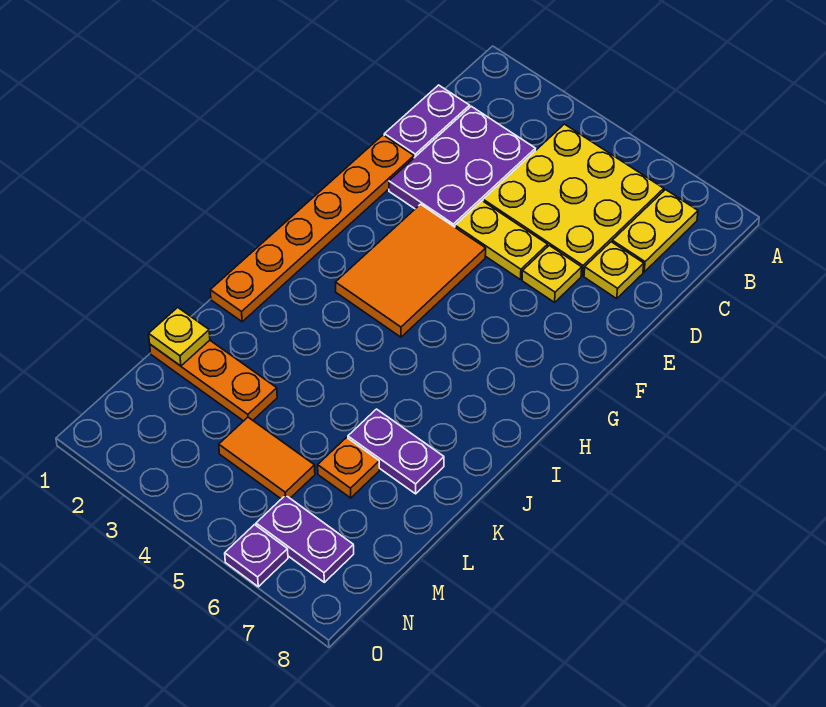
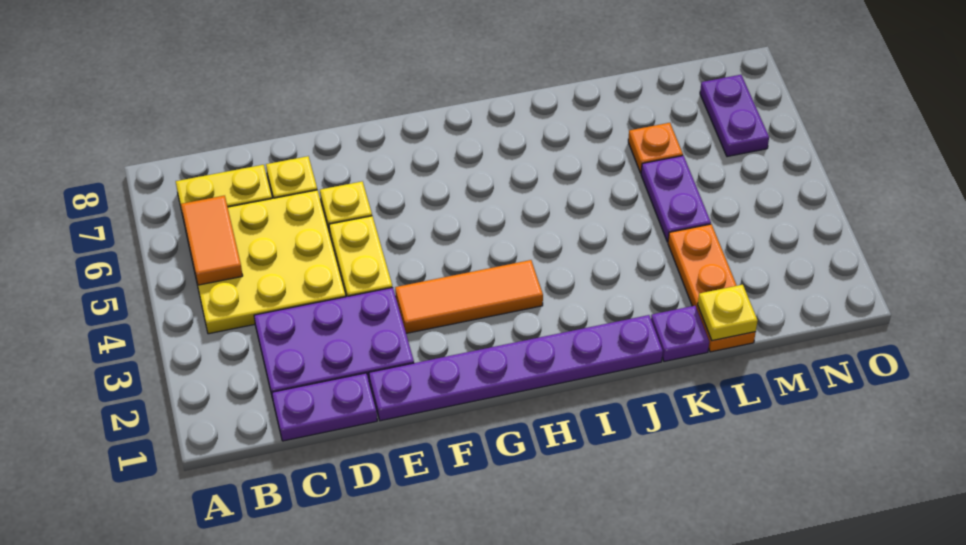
orange plate E1:J1 level 1 -> purple plate E1:J1 level 1
orange tile F3:H4 level 1 -> orange tile F3:H3 level 1
purple plate K6:K7 level 1 -> purple plate L4:L5 level 1
orange tile M4:M5 level 1 -> orange tile B5:B6 level 2
purple plate O6 level 1 -> purple plate K1 level 1

